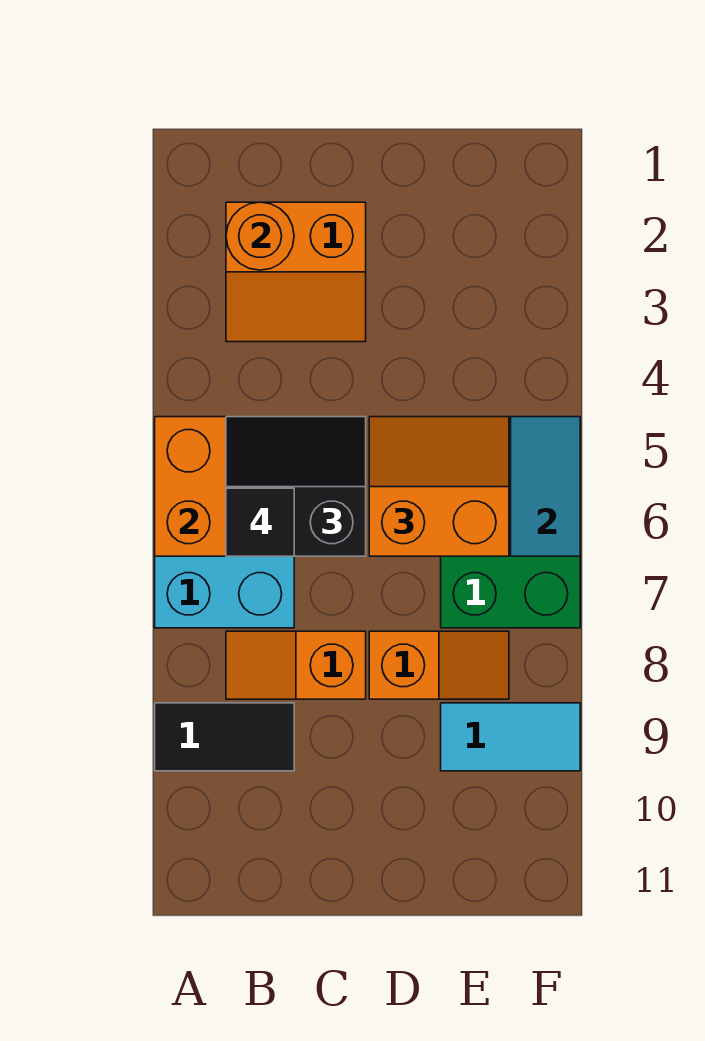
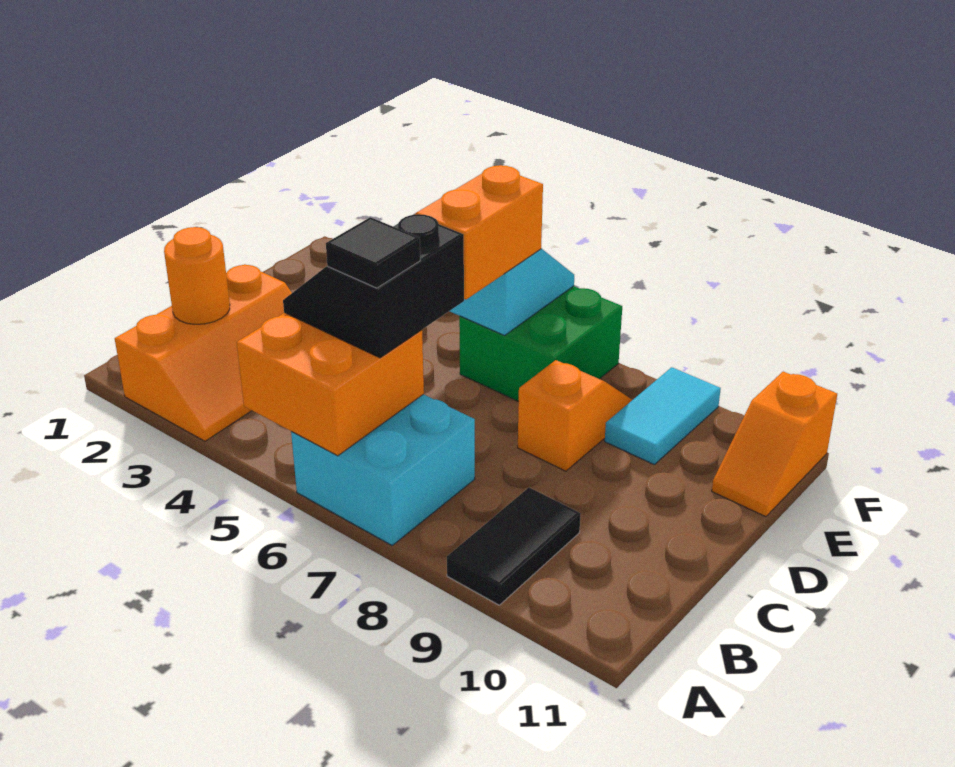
orange slope B2:C3 level 1 top 2 -> orange slope A2:C3 level 1 top 2
orange slope B8:C8 level 1 top C -> orange slope E11:F11 level 1 top F

